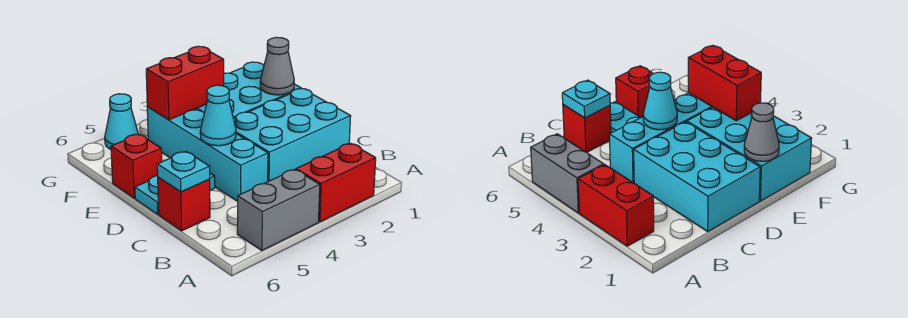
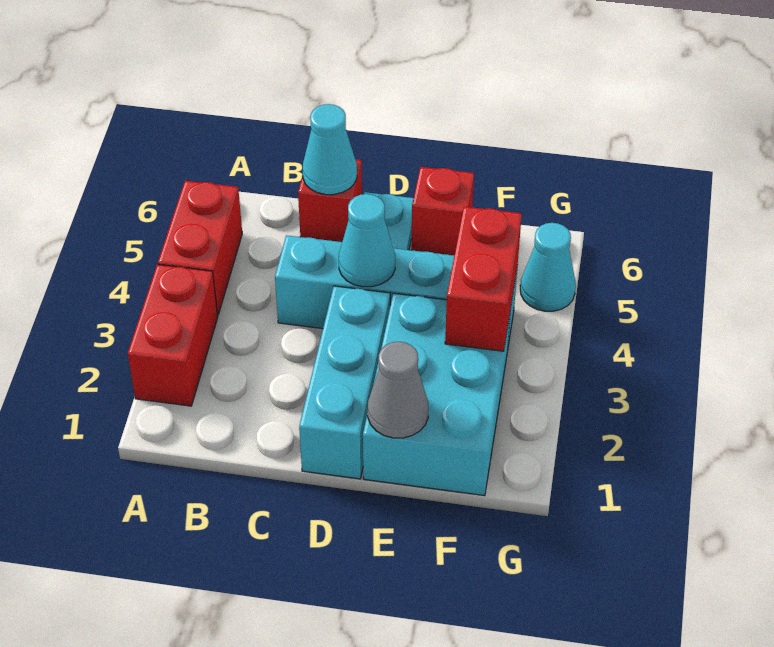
grey brick A4:A5 level 1 -> red brick A4:A5 level 1
cyan brick C1:D3 level 1 -> cyan brick D1:D3 level 1
cyan plate C6 level 2 -> cyan cone C6 level 2

